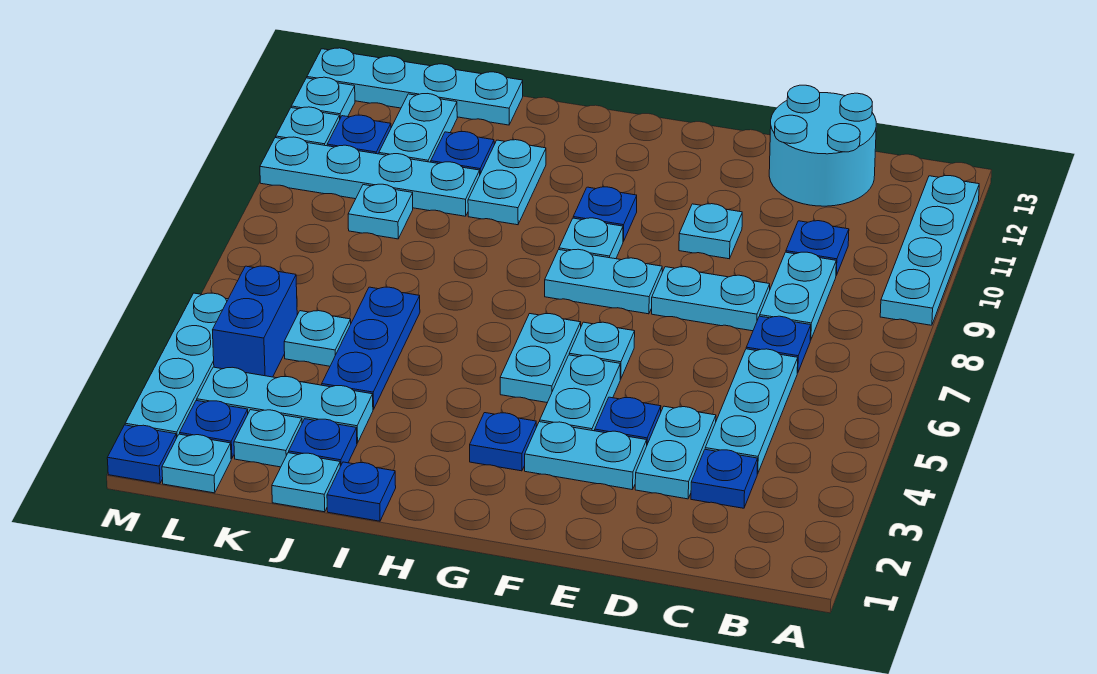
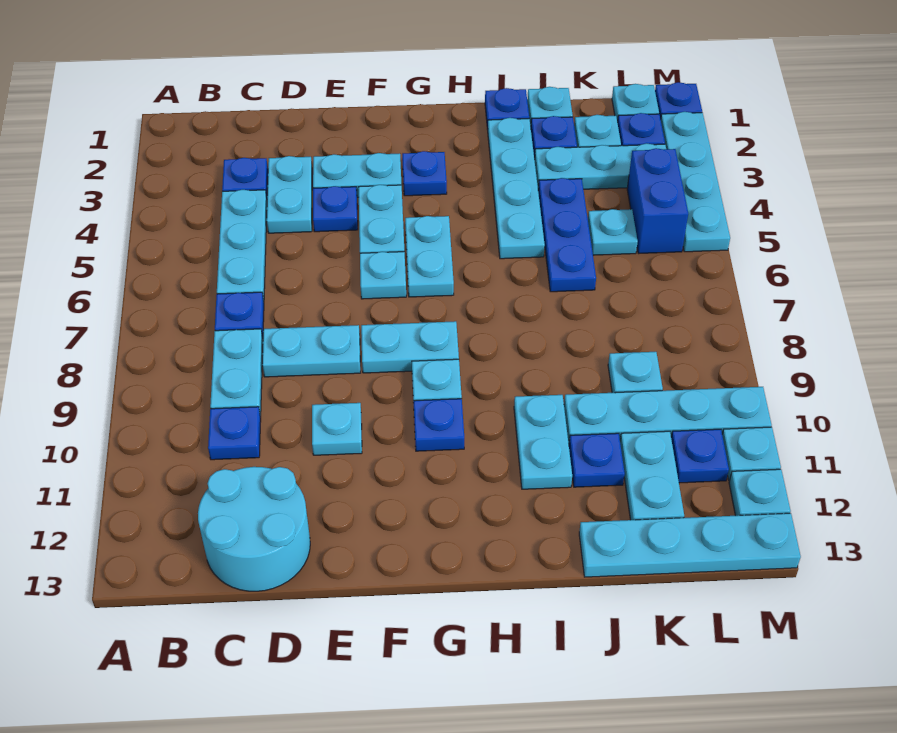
cyan plate A9:A12 level 1 -> cyan plate I2:I5 level 1

